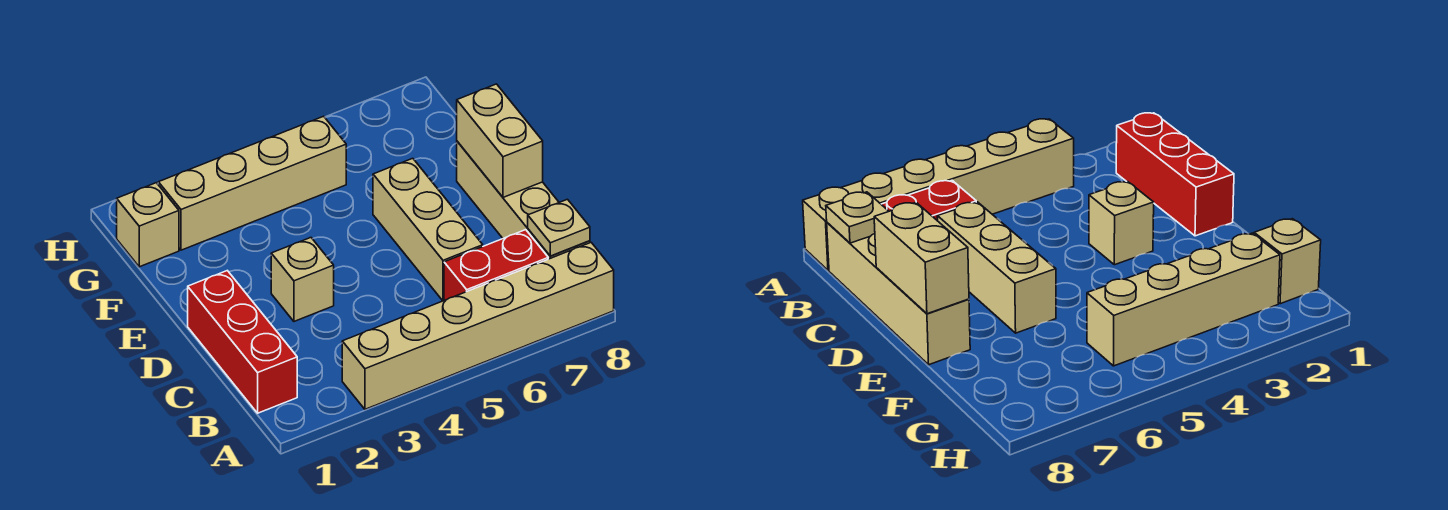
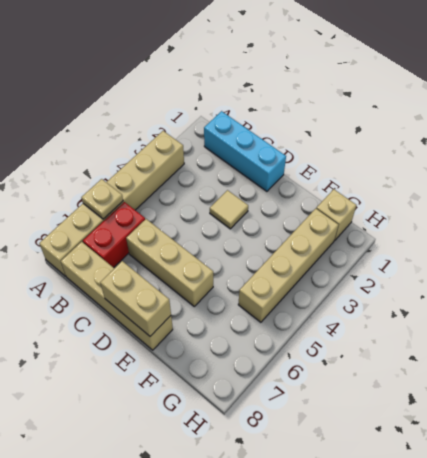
red brick B1:D1 level 1 -> cyan brick B1:D1 level 1
tan plate B8 level 2 -> tan plate A6 level 2
tan brick D3 level 1 -> tan tile D3 level 1

